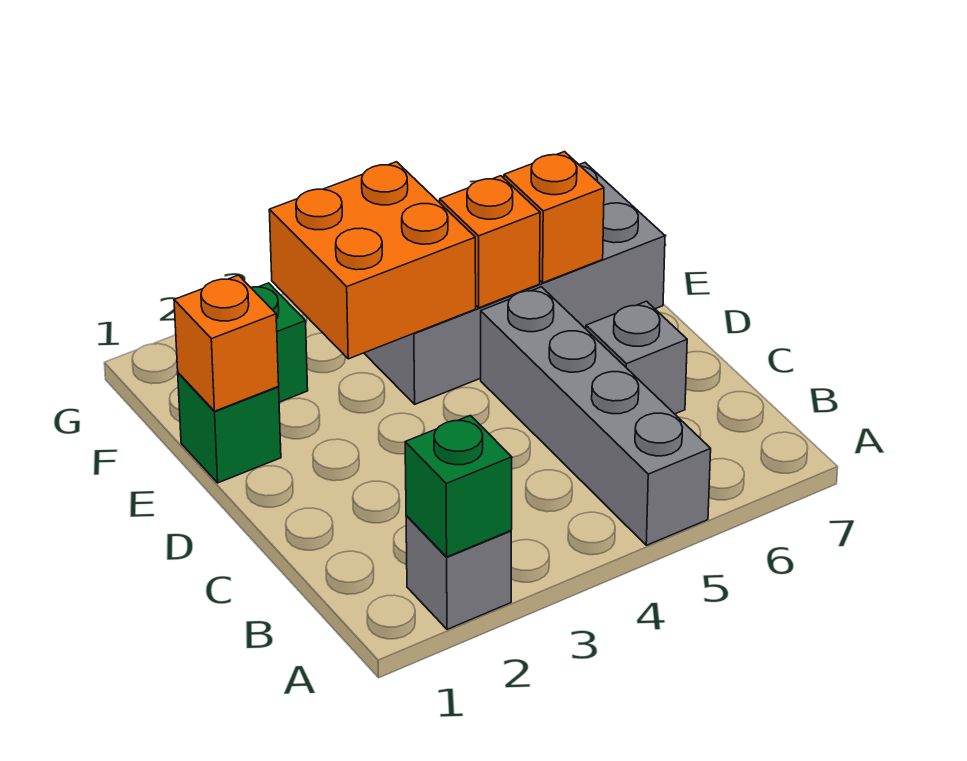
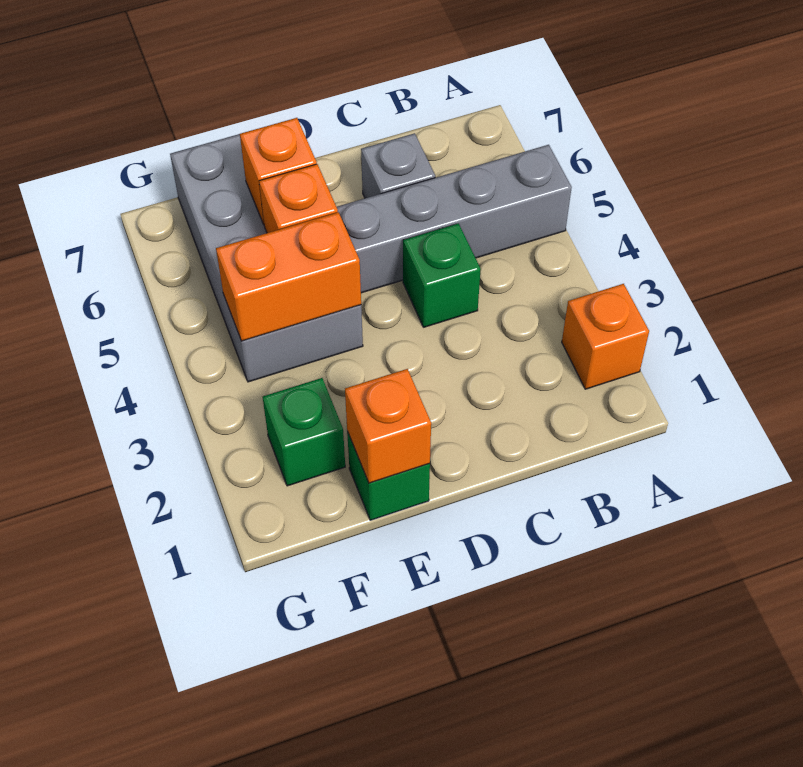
grey brick A2 level 1 -> orange brick A2 level 1
green brick A2 level 2 -> green brick C4 level 1
orange brick E3:F4 level 2 -> orange brick E4:F4 level 2

